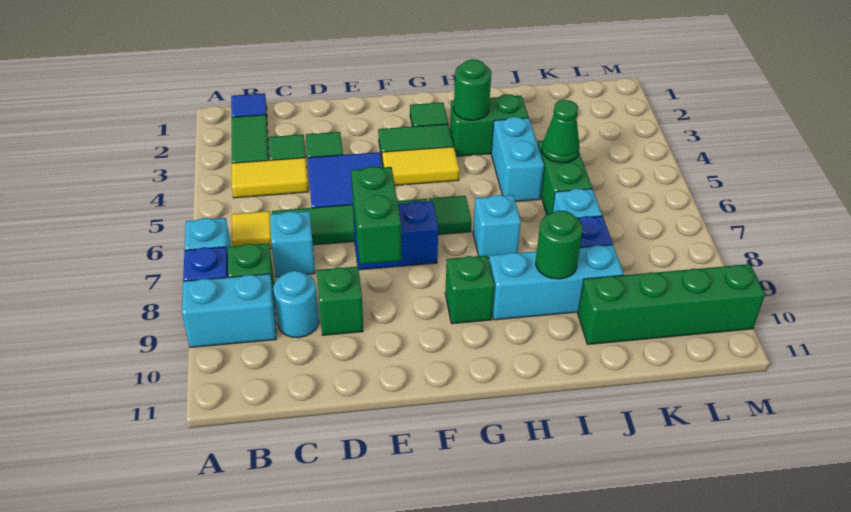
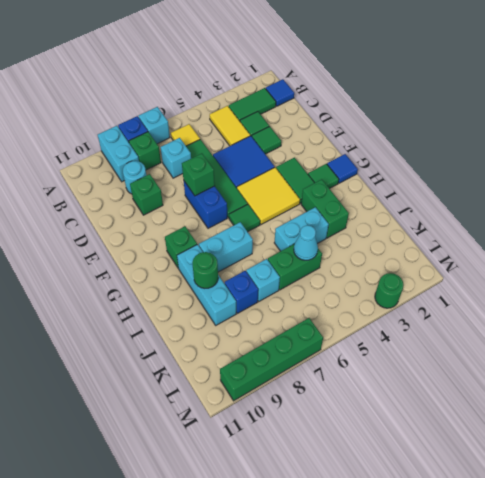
green brick E7:E8 level 2 -> green brick E7 level 2
yellow tile F4:G4 level 1 -> yellow tile F4:G5 level 1
none -> blue tile G1 level 1
green round brick H3 level 2 -> green round brick M3 level 1
cyan brick H7 level 1 -> cyan brick H7:H8 level 1
green cone J5 level 2 -> cyan cone J5 level 2
green brick J10:M10 level 1 -> green brick M7:M10 level 1

